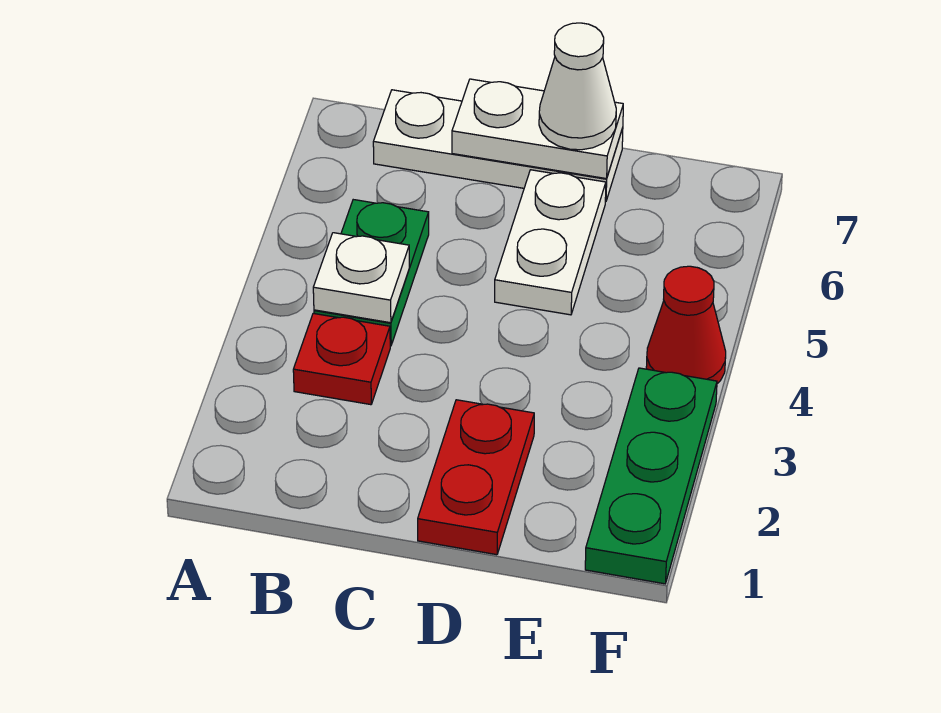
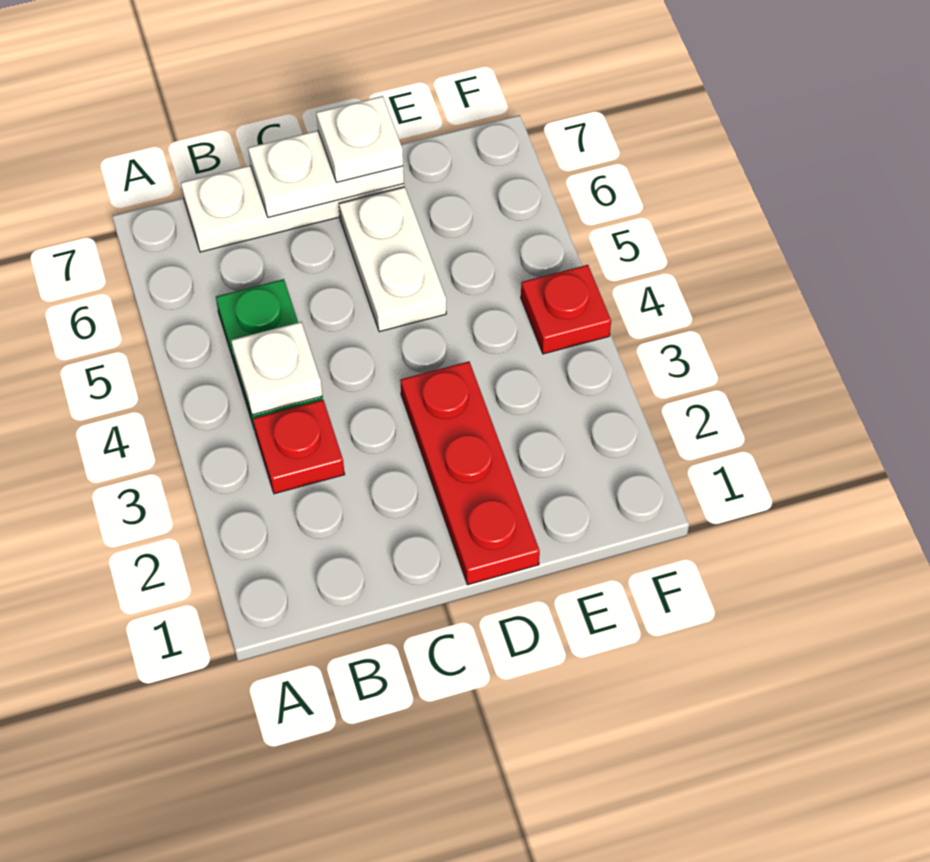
red plate D1:D2 level 1 -> red plate D1:D3 level 1
white cone D7 level 3 -> white plate D7 level 3
green plate F1:F3 level 1 -> none
red cone F4 level 1 -> red plate F4 level 1

